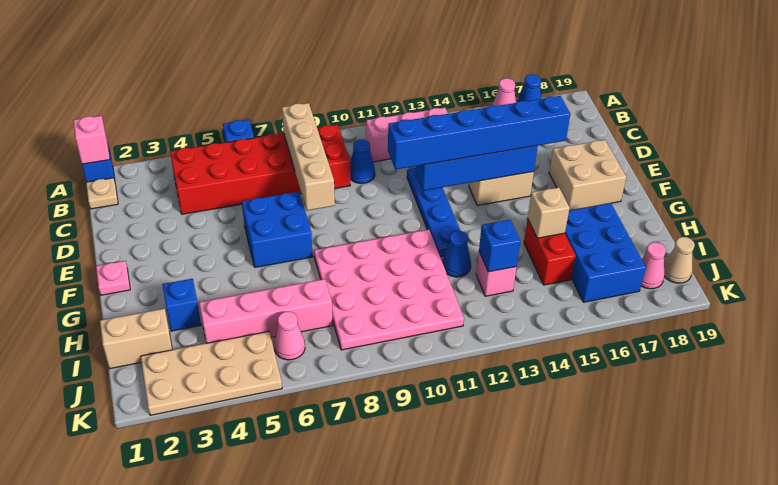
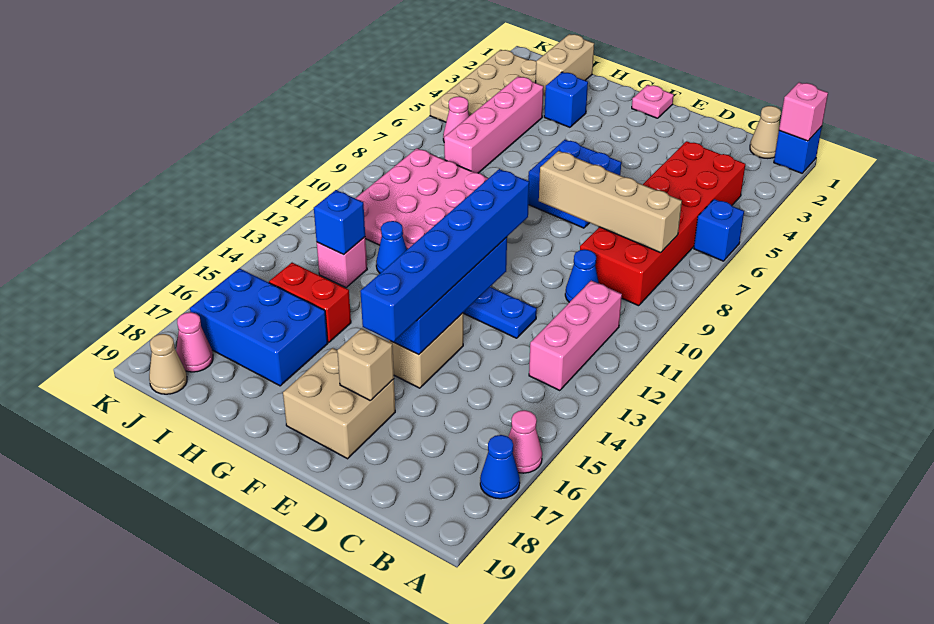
tan plate B1 level 1 -> tan cone B1 level 1
tan brick H15 level 2 -> tan brick E17 level 2

